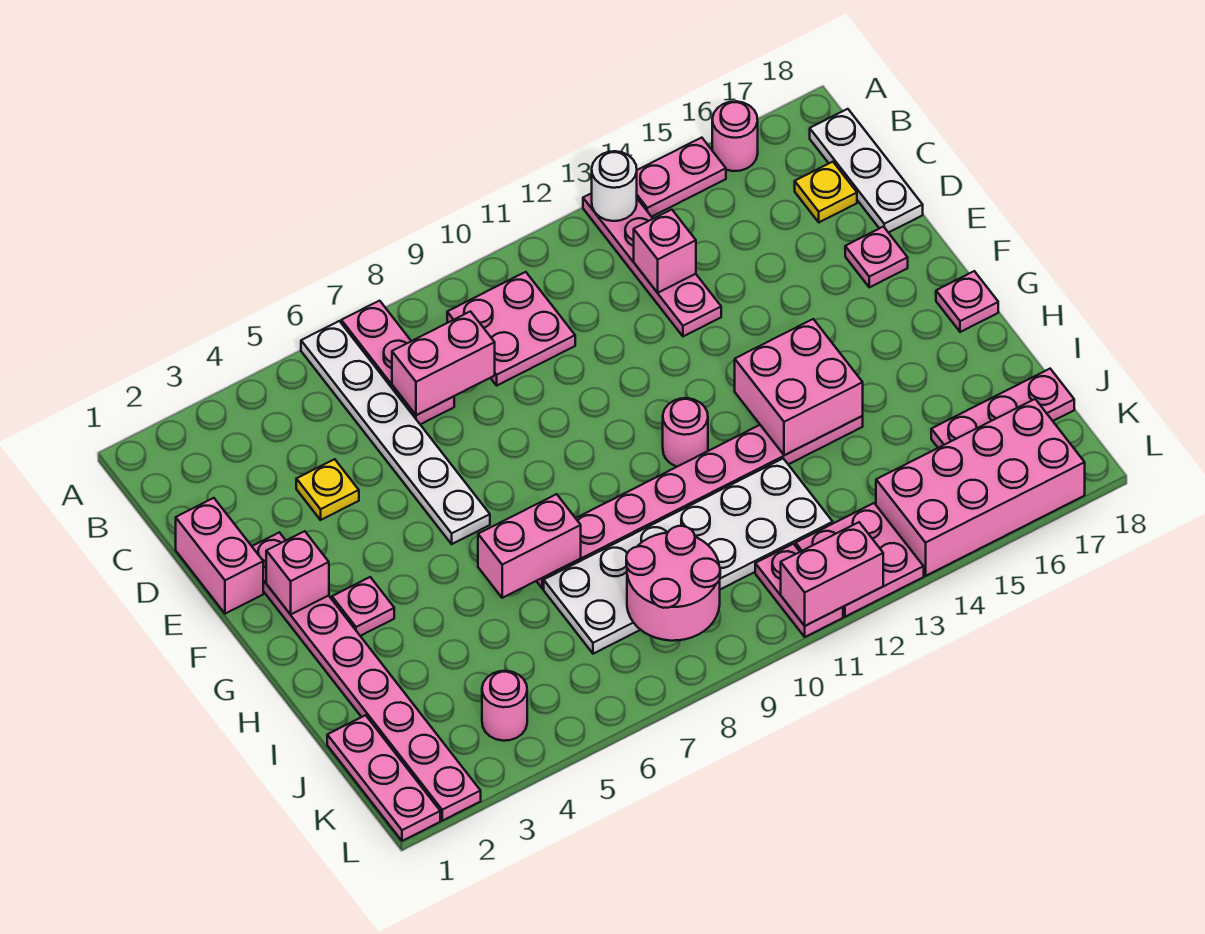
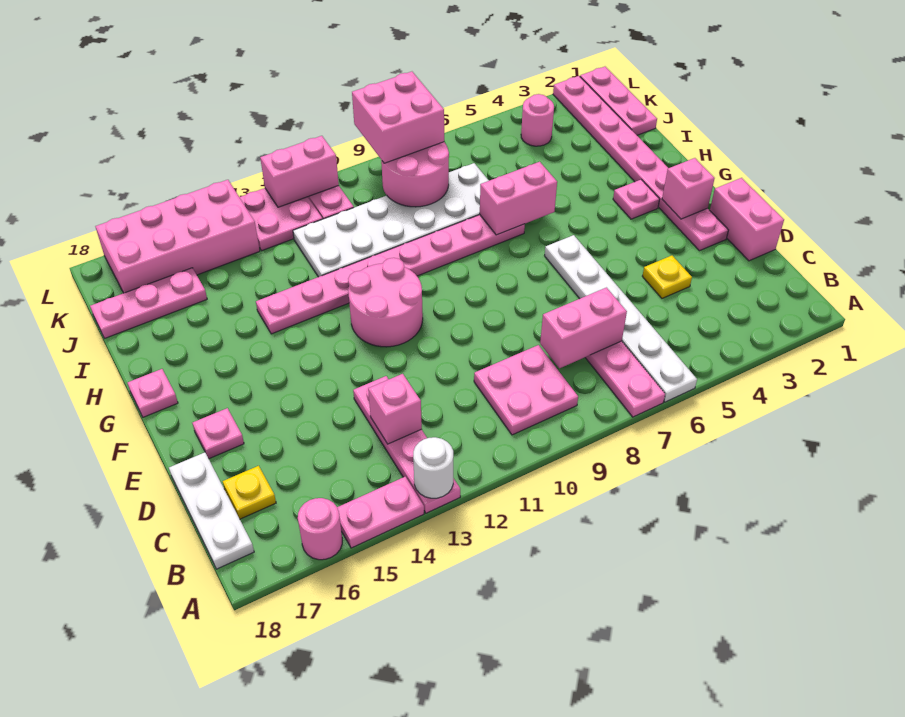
pink round brick G11 level 1 -> pink round brick F11:G12 level 1
pink brick G13:H14 level 2 -> pink brick K8:L9 level 3

